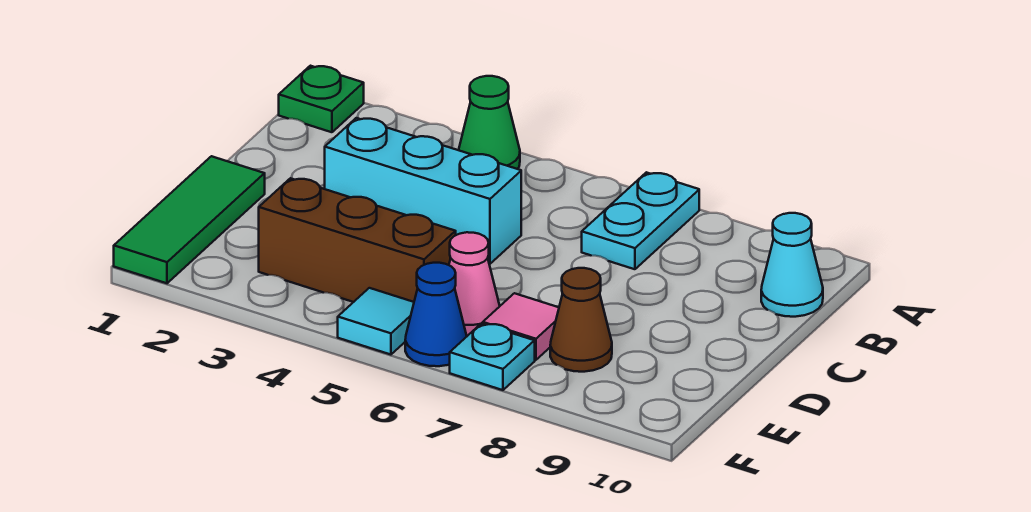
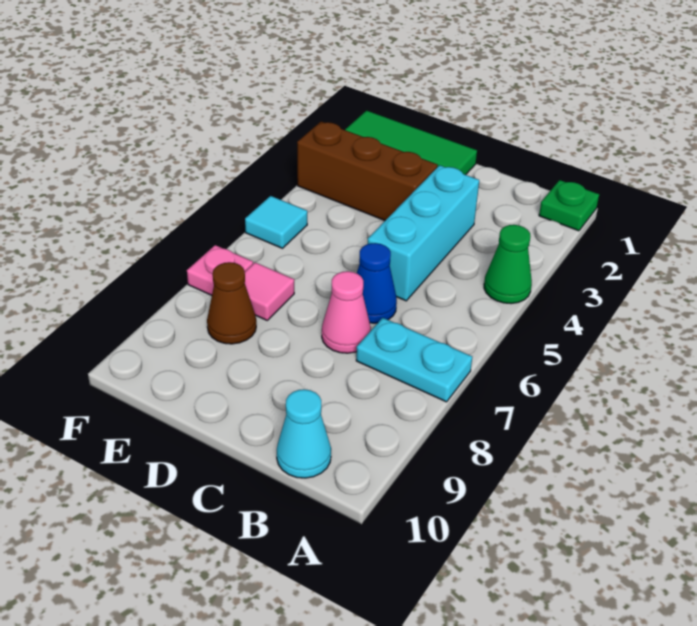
brown brick E3:E5 level 1 -> brown brick D3:F3 level 1
pink cone E6 level 1 -> pink cone C7 level 1
blue cone F6 level 1 -> blue cone C6 level 1
cyan plate F7 level 1 -> pink plate F7 level 1

